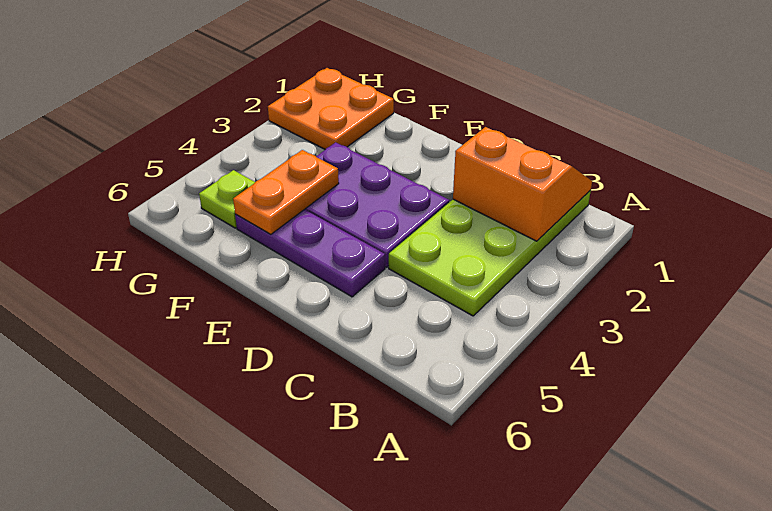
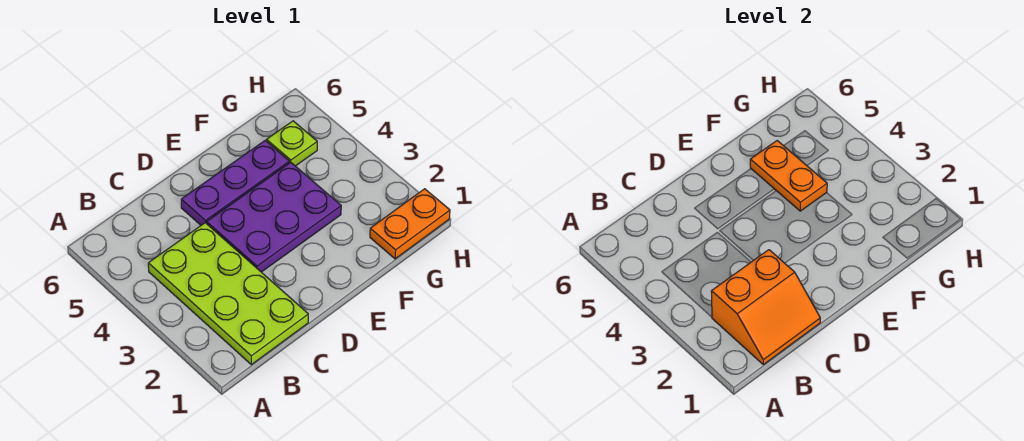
orange plate G1:H2 level 1 -> orange plate G1:H1 level 1

